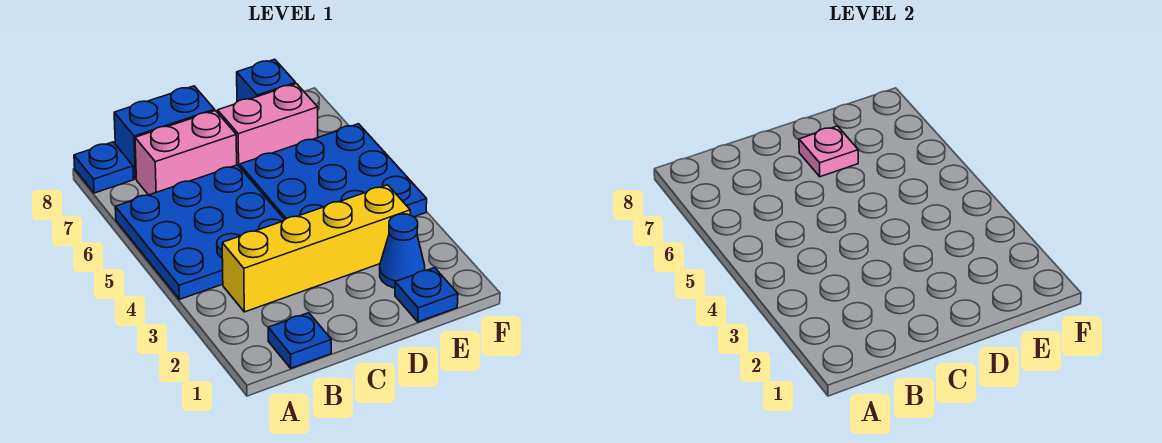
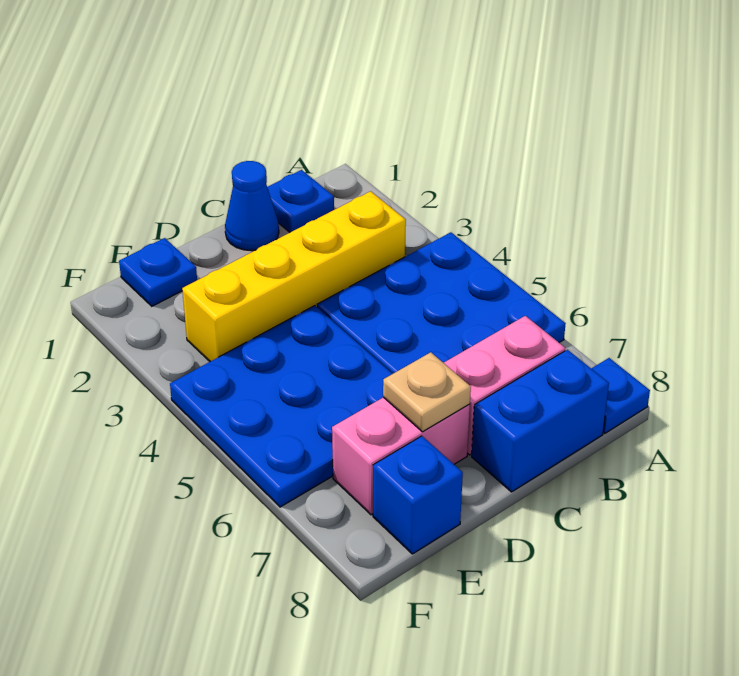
pink plate D7 level 2 -> tan plate D7 level 2
blue cone E2 level 1 -> blue cone C1 level 1

